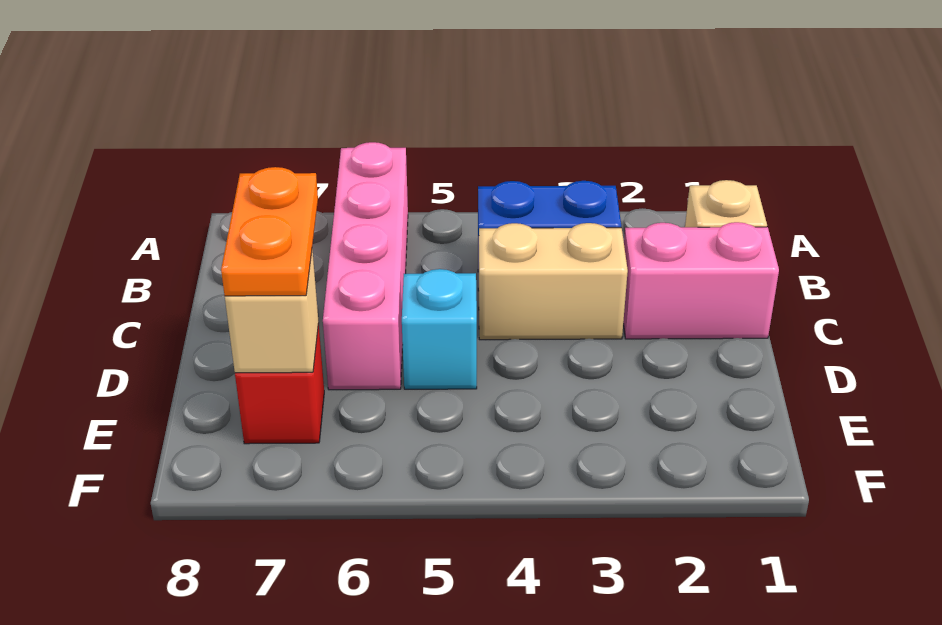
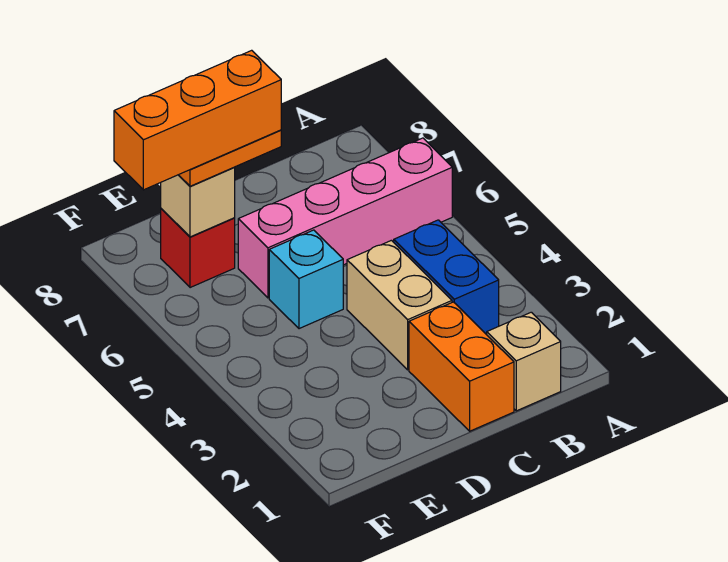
pink brick C1:C2 level 1 -> orange brick C1:C2 level 1
none -> orange brick D7:F7 level 4

